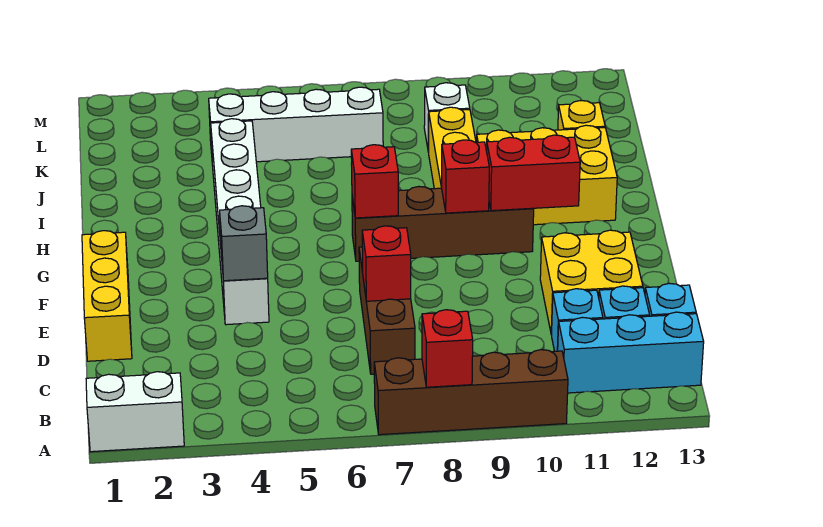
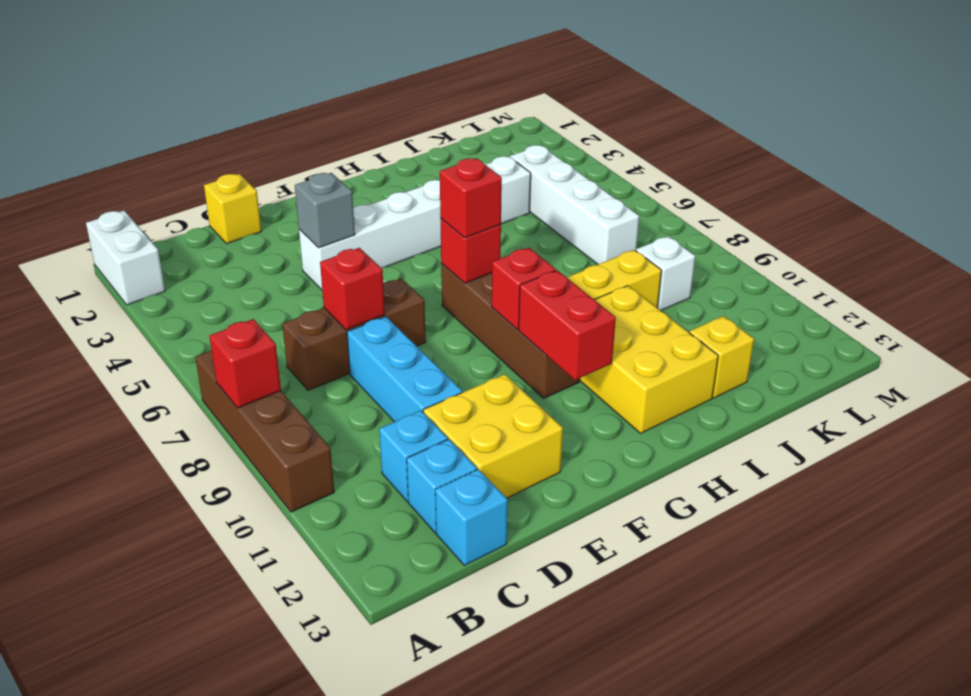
cyan brick B11:B13 level 1 -> cyan brick D8:D10 level 1
yellow brick D1:F1 level 1 -> yellow brick D1 level 1
none -> red brick G7 level 3

